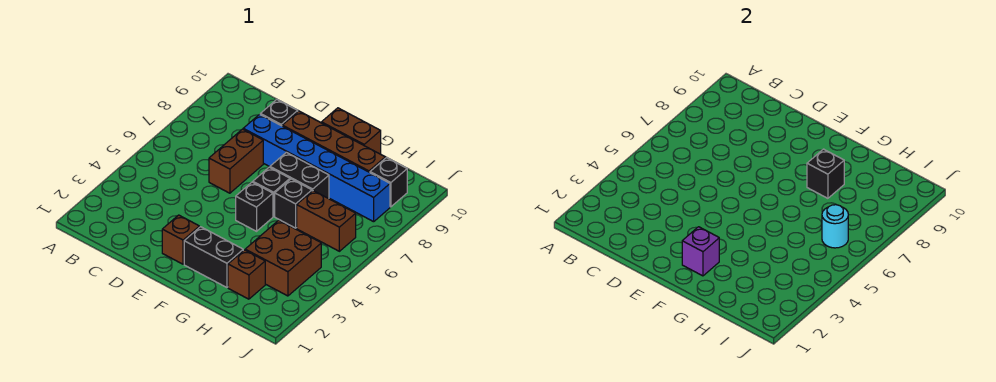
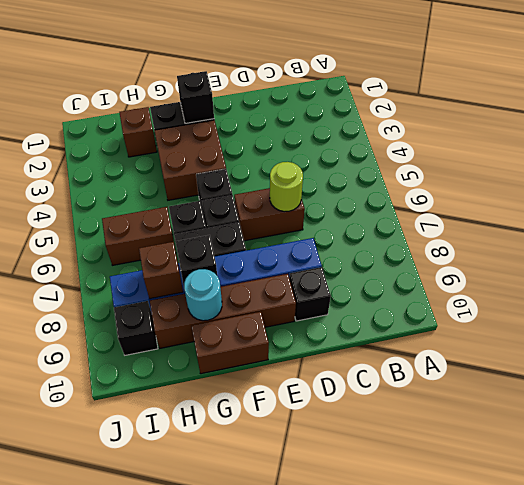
brown brick D6:D7 level 1 -> brown brick D6:E6 level 1
none -> lime round brick D6 level 2
brown brick E2 level 1 -> brown brick H8 level 2
purple brick F2 level 2 -> black brick F2 level 2
brown brick H3:I4 level 1 -> brown brick F3:G4 level 1
cyan round brick I6 level 2 -> cyan round brick G9 level 2

